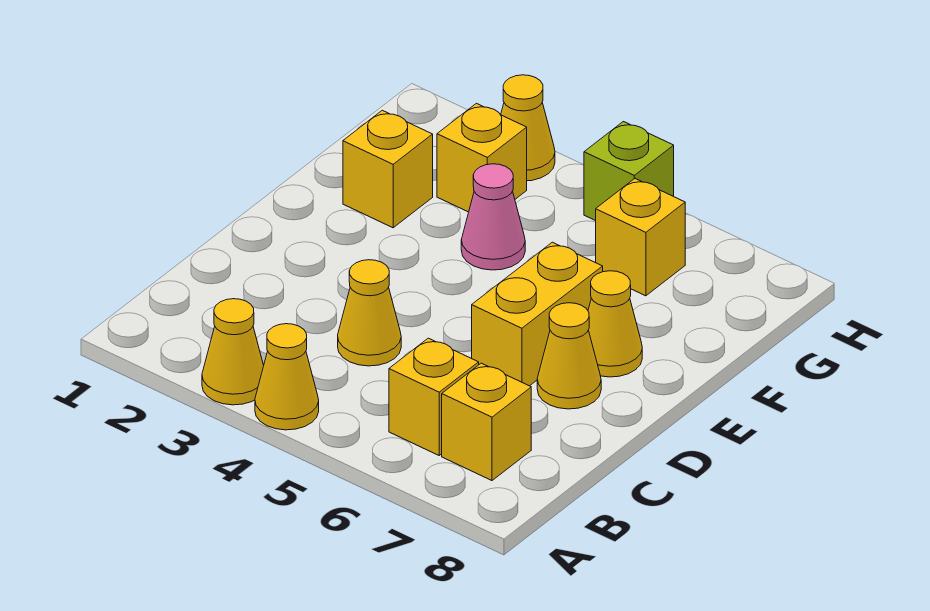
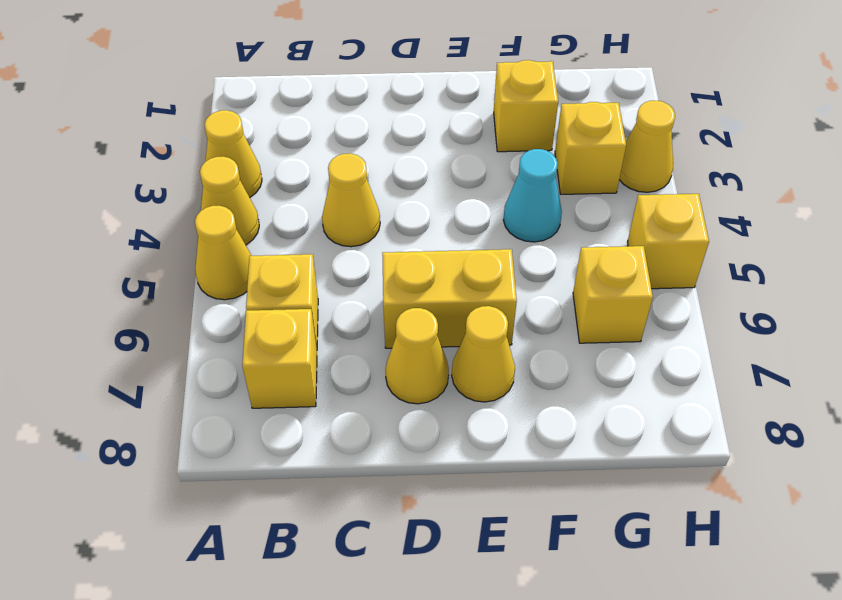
none -> yellow cone A5 level 1
pink cone F4 level 1 -> cyan cone F4 level 1
lime brick H5 level 1 -> yellow brick H5 level 1

